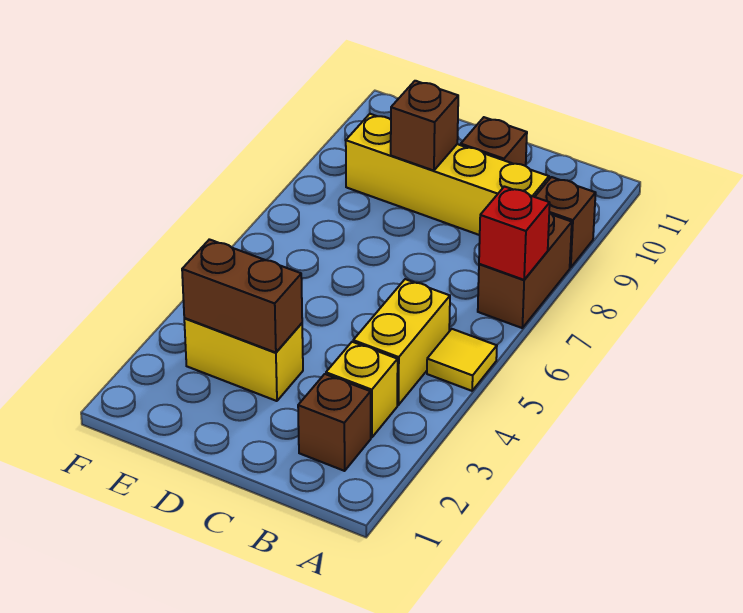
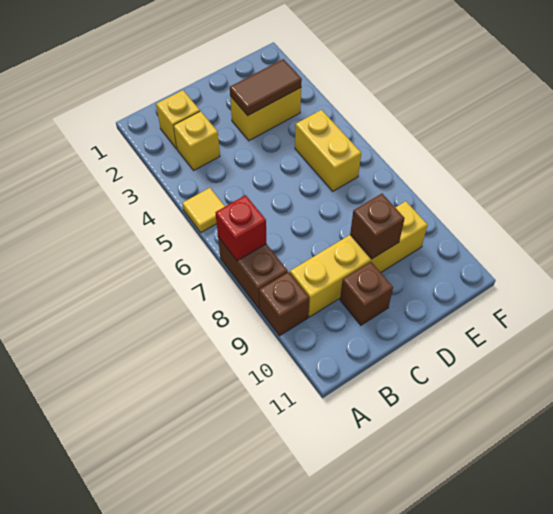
brown brick B2 level 1 -> yellow brick B2 level 1
yellow brick B4:B5 level 1 -> yellow brick E5:E6 level 1
brown brick D3:E3 level 2 -> brown tile D3:E3 level 2

